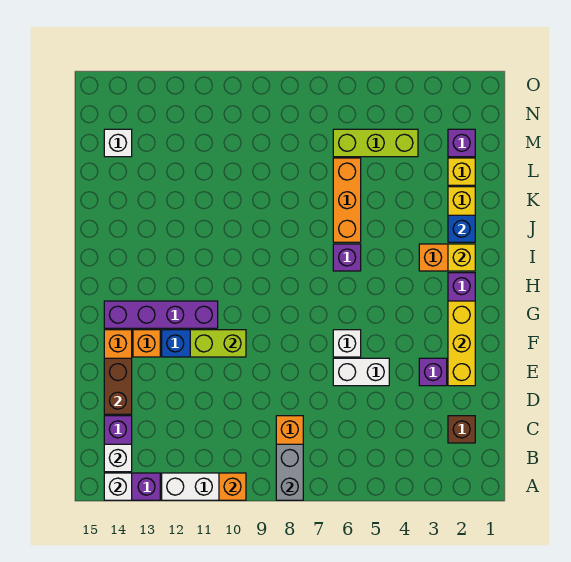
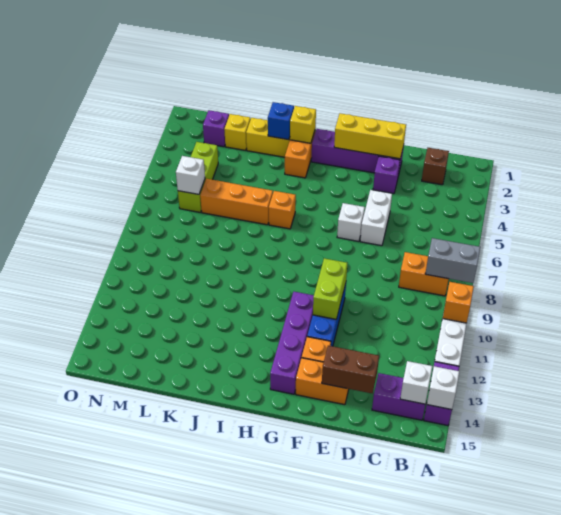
purple brick I6 level 1 -> orange brick I6 level 1
white brick M14 level 1 -> white brick M6 level 2

